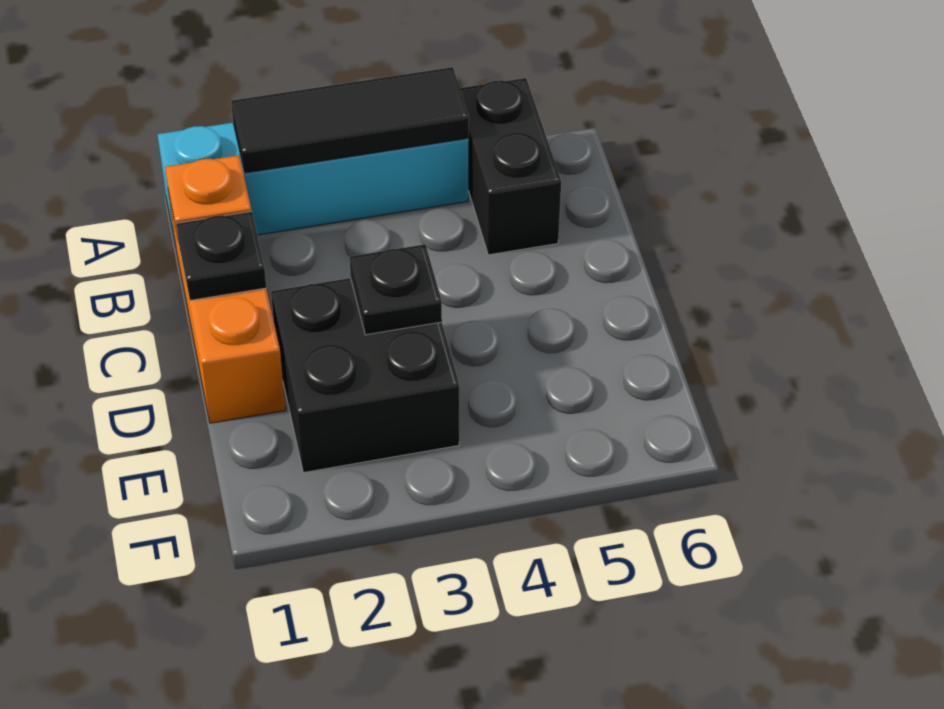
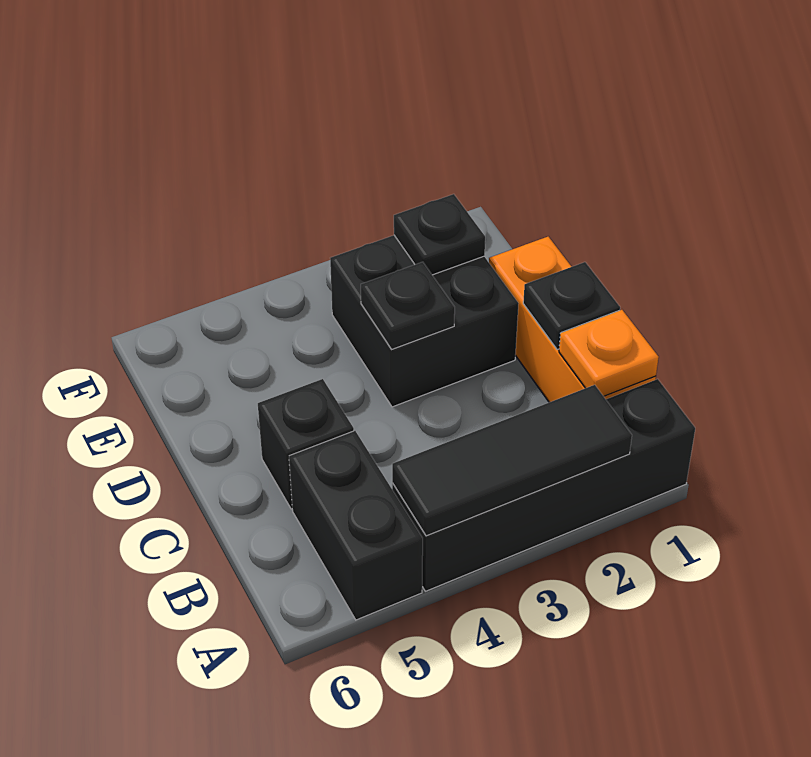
cyan brick A1:A4 level 1 -> black brick A1:A4 level 1
none -> black brick C5 level 1
none -> black plate E2 level 2

